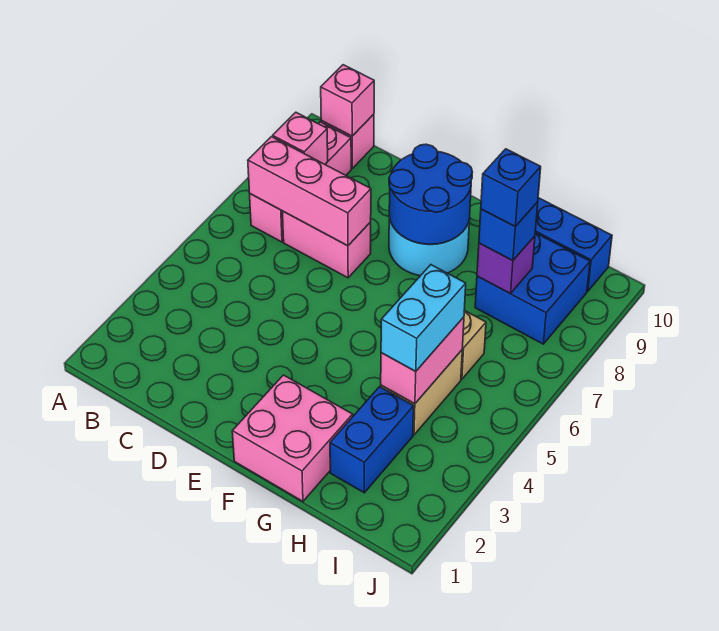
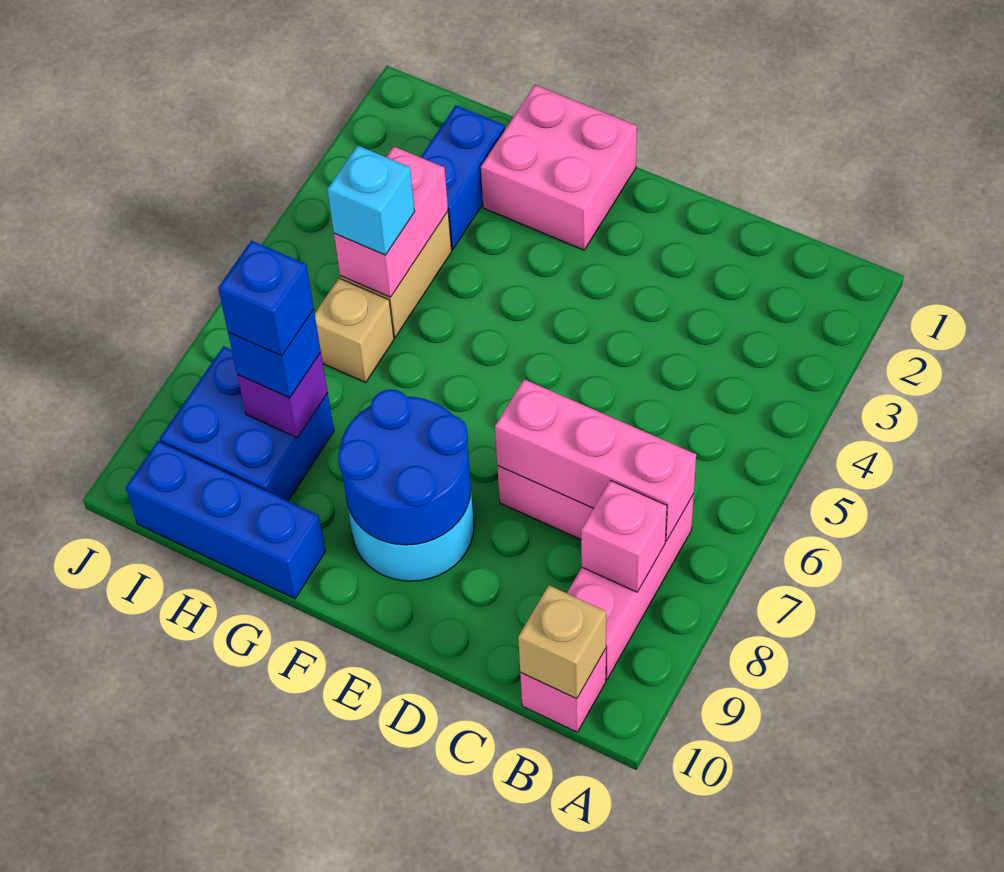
pink brick B10 level 2 -> tan brick B10 level 2
cyan brick H4:H5 level 3 -> cyan brick H5 level 3

